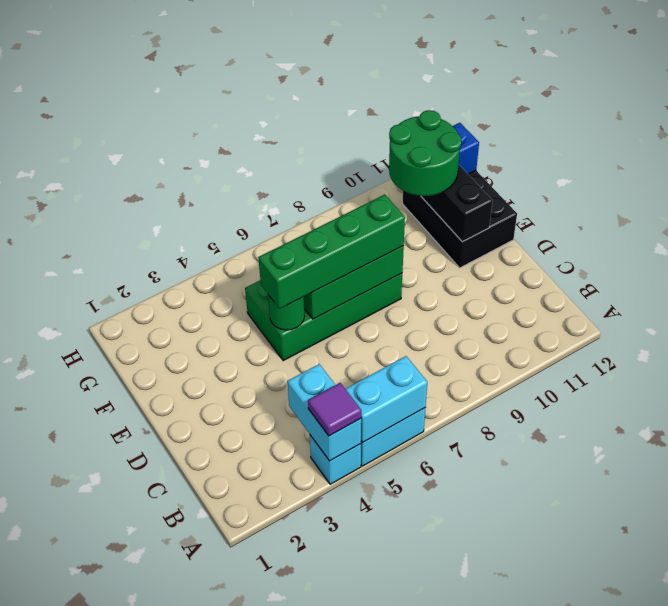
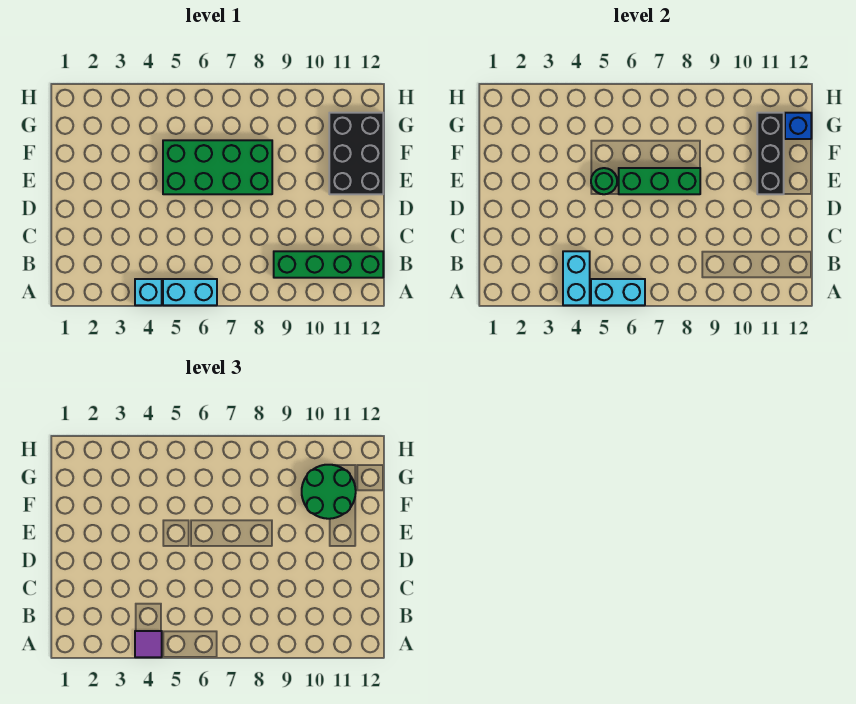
green brick E5:E8 level 3 -> green brick B9:B12 level 1

